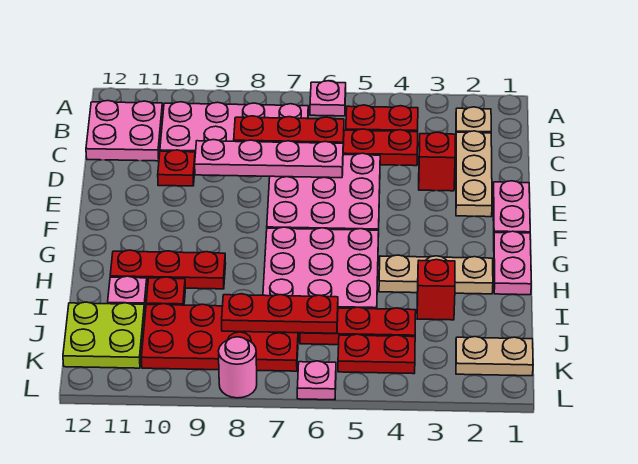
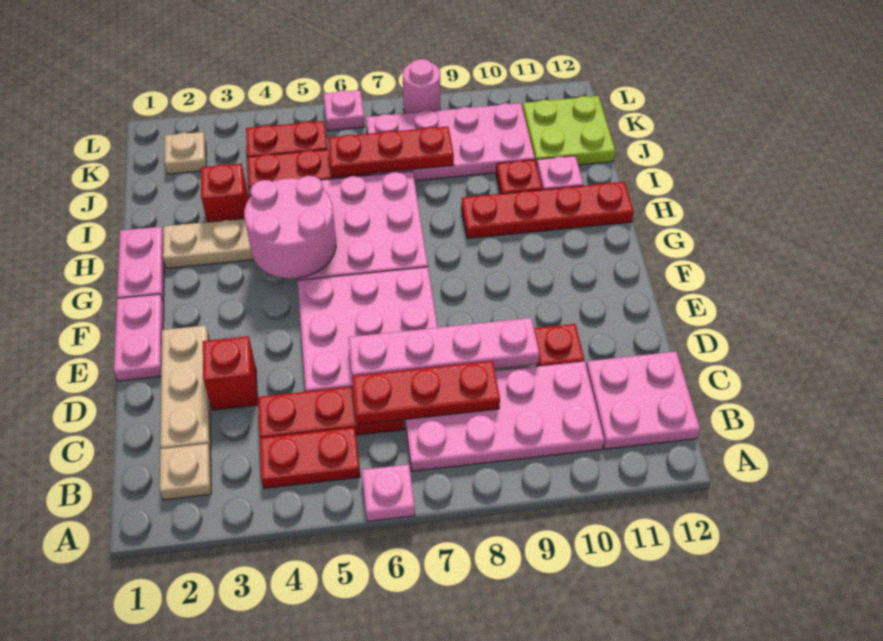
none -> pink round brick G4:H5 level 2
red plate H9:H11 level 1 -> red plate H9:H12 level 1
red plate J7:K10 level 1 -> pink plate J7:K10 level 1
tan plate K1:K2 level 1 -> tan plate K2 level 1

